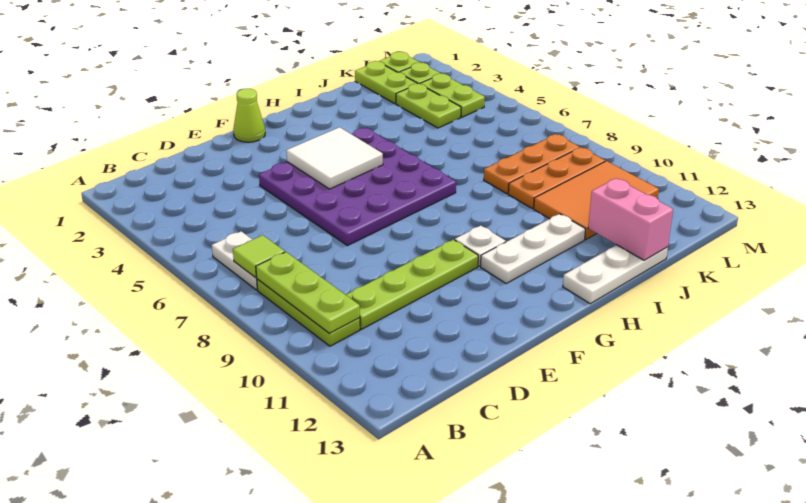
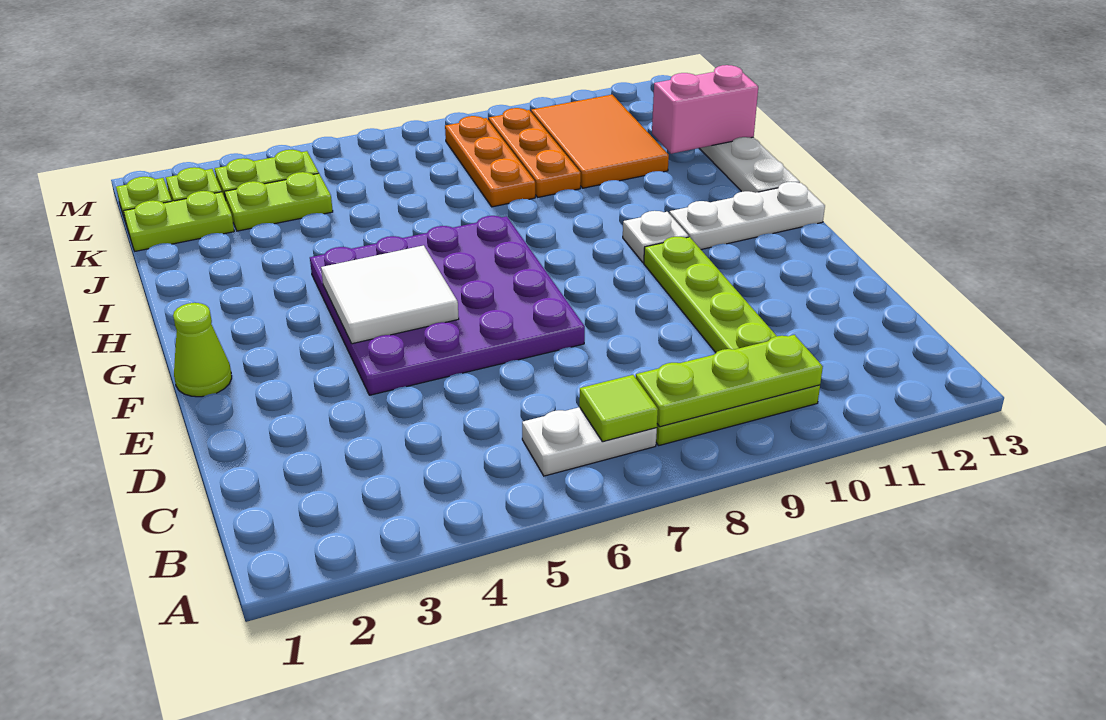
white plate G11:I11 level 1 -> white plate G11:G13 level 1

